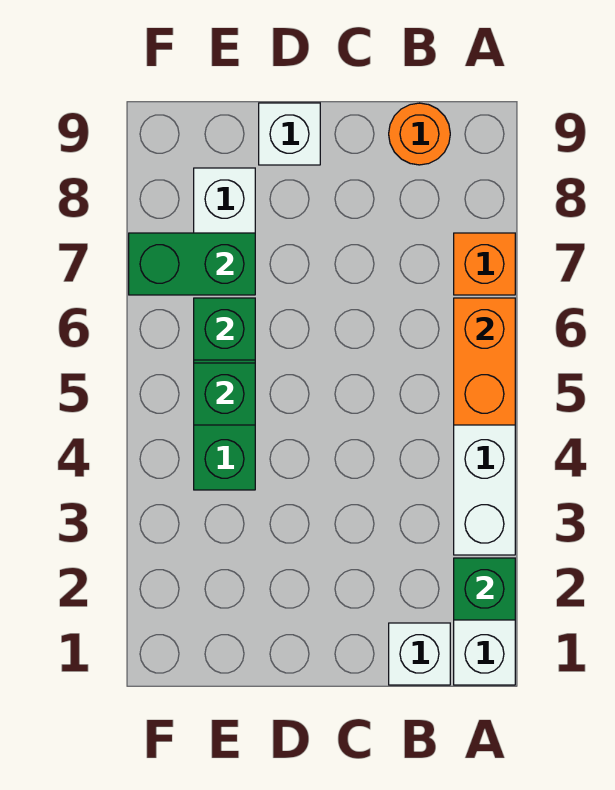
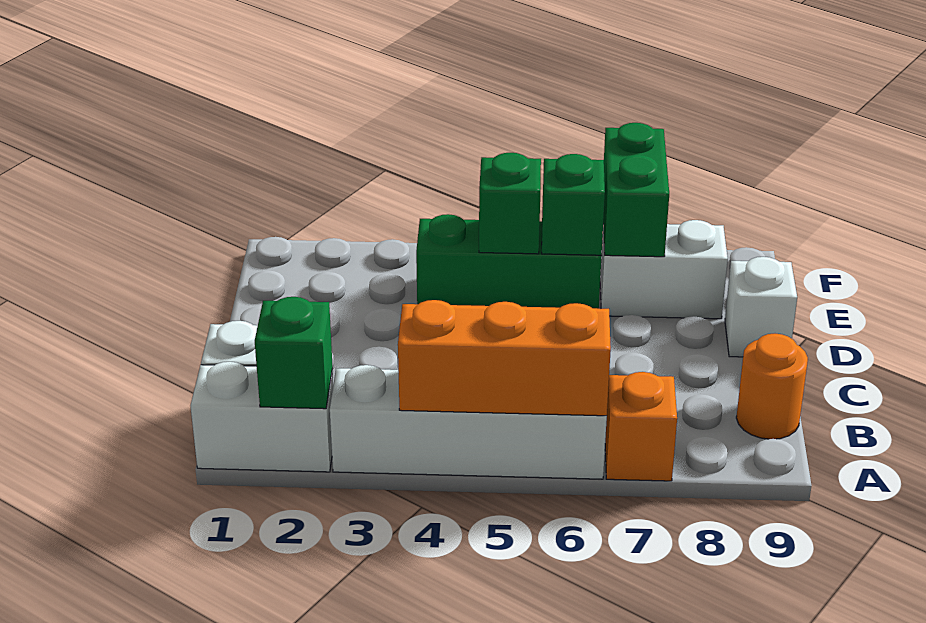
orange brick A5:A6 level 2 -> orange brick A4:A6 level 2

